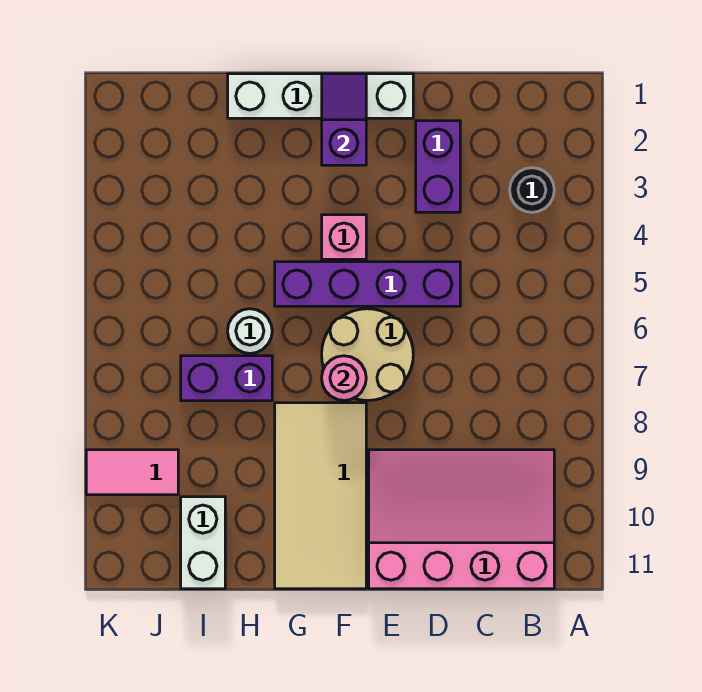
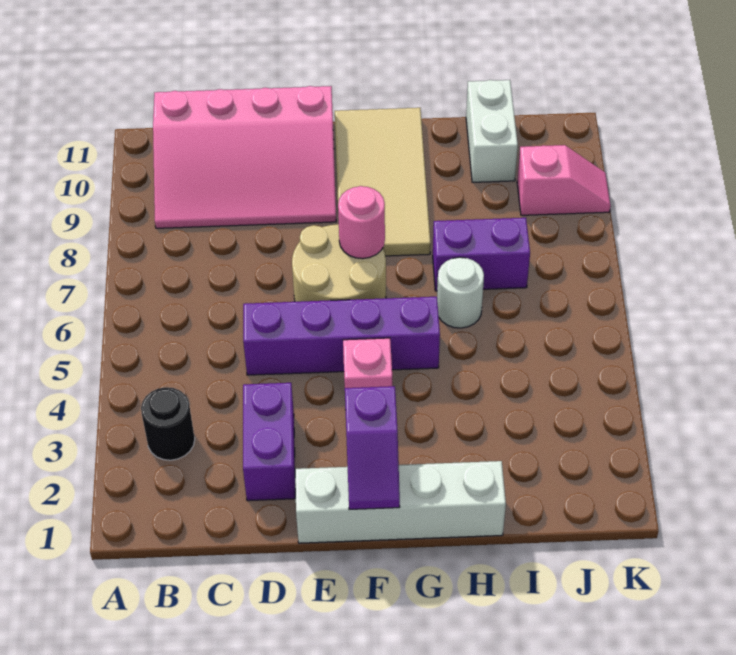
pink tile J9:K9 level 1 -> pink slope J9:K9 level 1 top J

